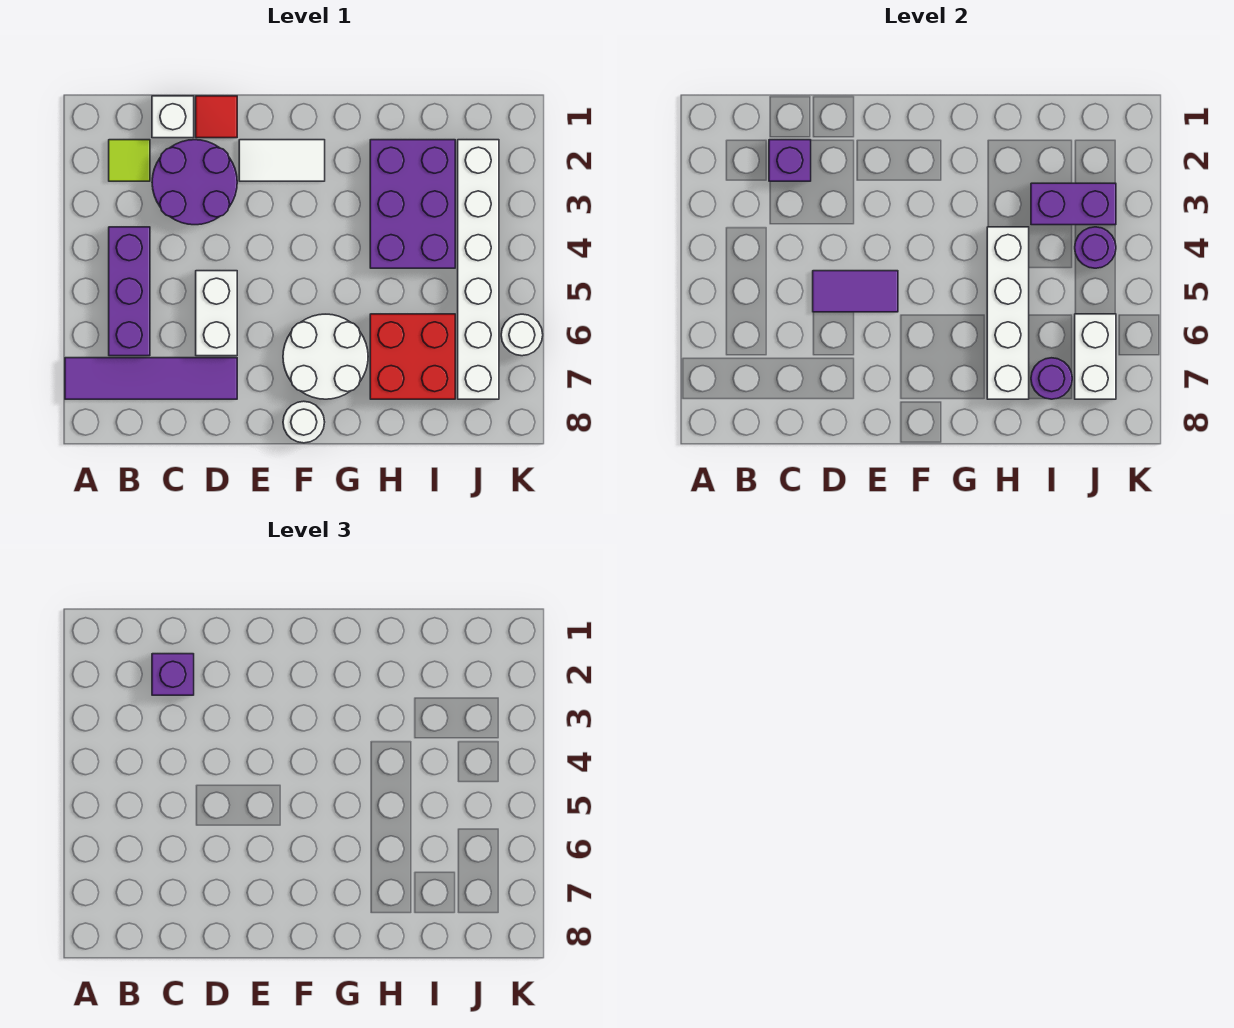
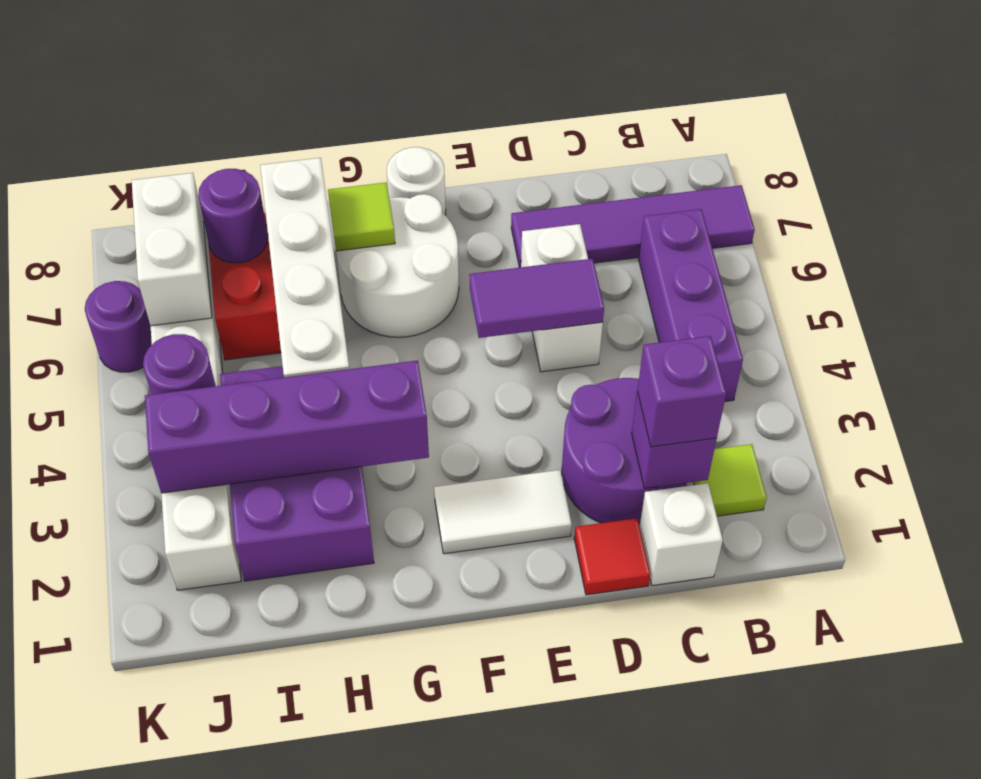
none -> lime tile G7 level 2
purple brick I3:J3 level 2 -> purple brick G3:J3 level 2
white round brick K6 level 1 -> purple round brick K6 level 1

